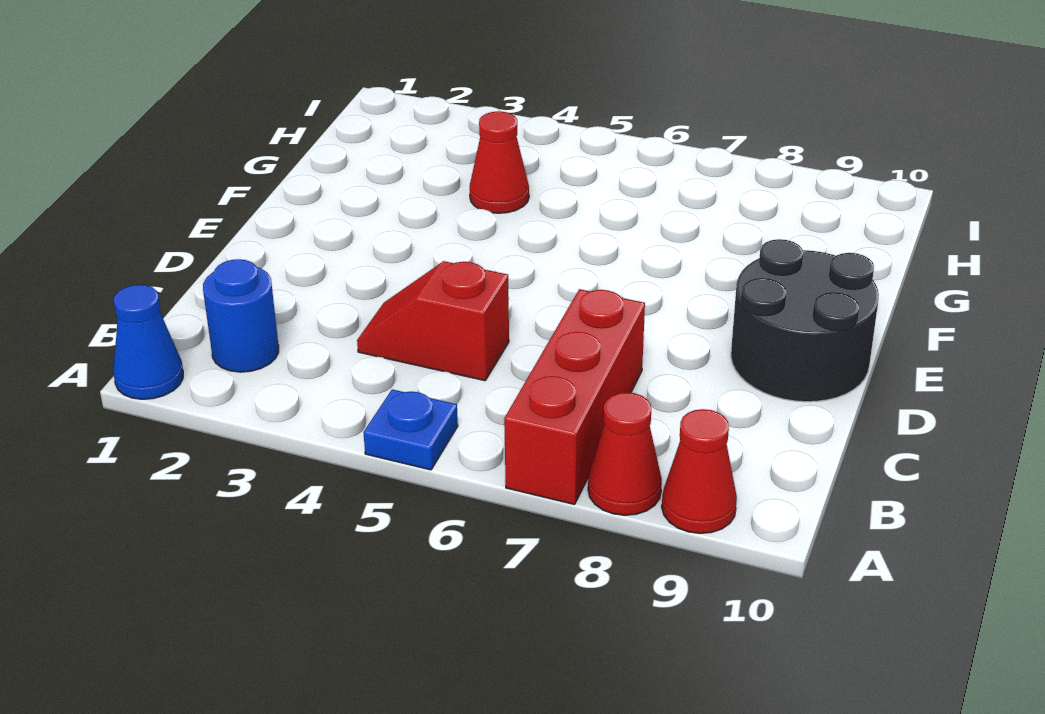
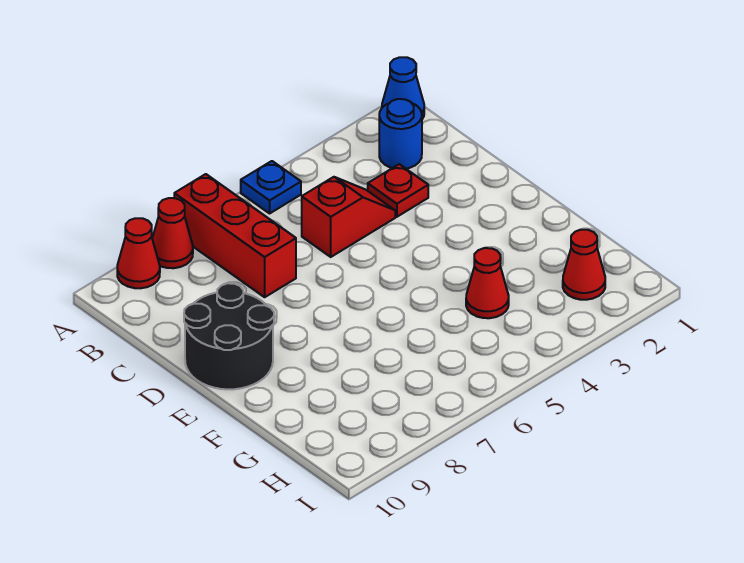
none -> red plate C3 level 1
none -> red cone H2 level 1

